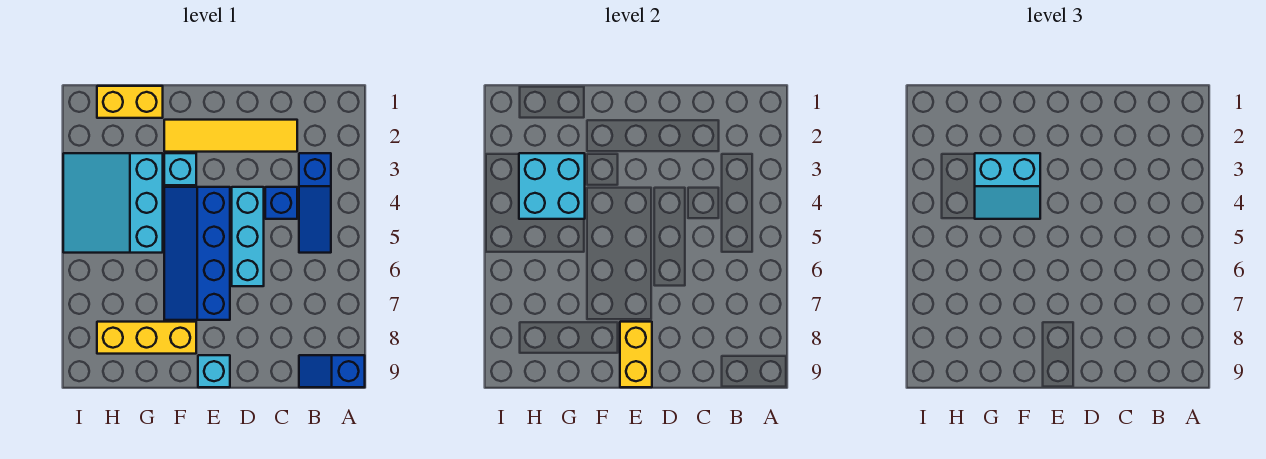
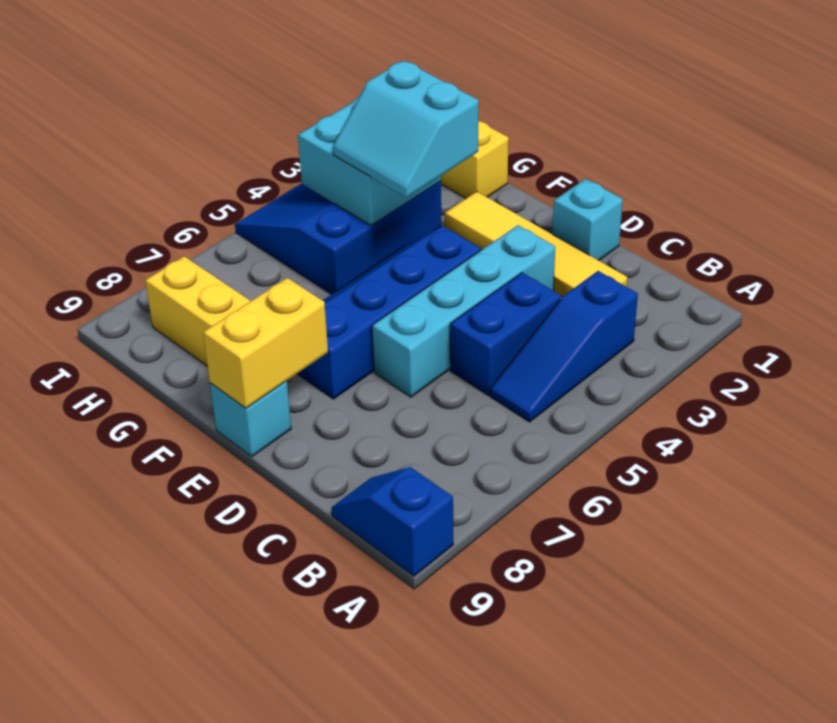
blue brick C4 level 1 -> blue brick C4:C5 level 1
cyan brick D4:D6 level 1 -> cyan brick D3:D6 level 1
cyan brick F3 level 1 -> cyan brick D1 level 1
cyan slope G3:I5 level 1 top G -> blue slope G3:I5 level 1 top G

